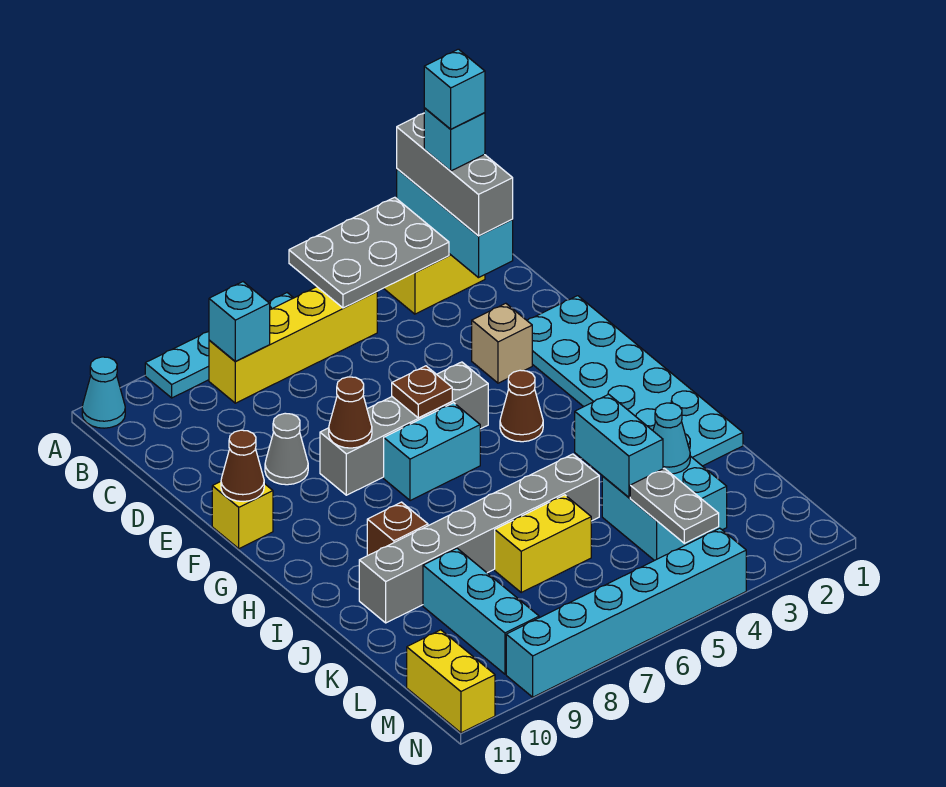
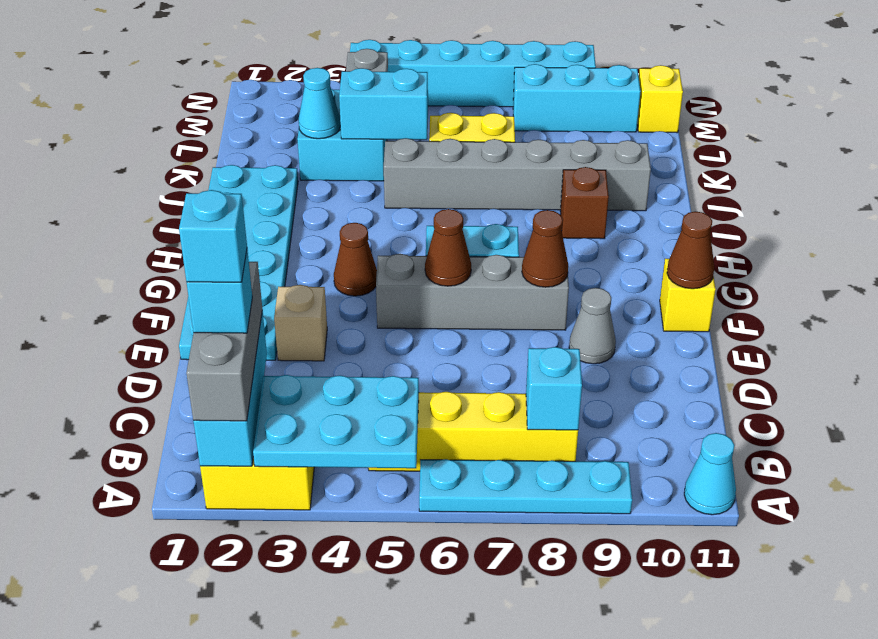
grey plate A3:B5 level 2 -> cyan plate A3:B5 level 2
brown plate F6 level 2 -> brown cone F6 level 2
cyan brick J4:K4 level 2 -> cyan brick K4:K5 level 2
cyan brick K9:M9 level 1 -> cyan brick M8:M10 level 1
yellow brick M11:N11 level 1 -> yellow brick M11 level 1

